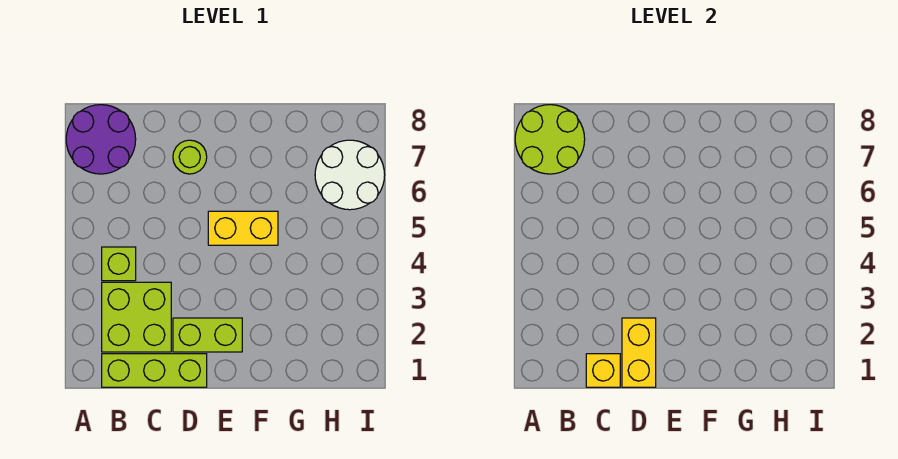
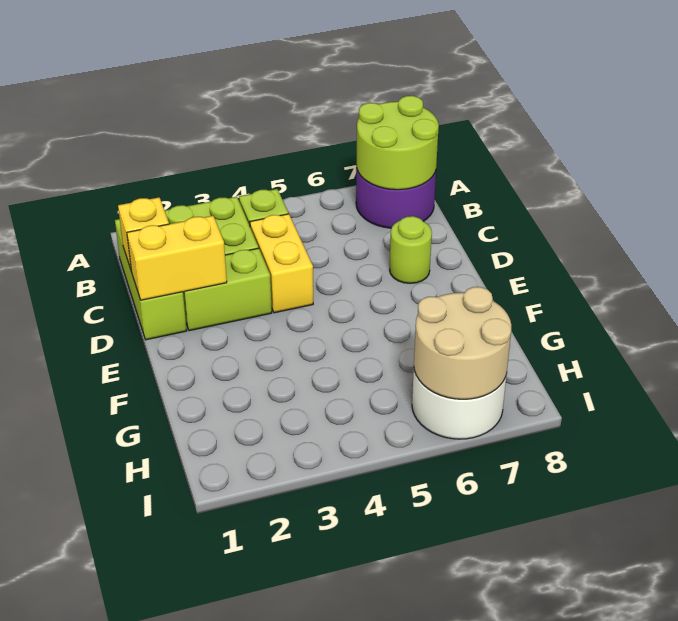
lime brick D2:E2 level 1 -> lime brick D2:D3 level 1
yellow brick E5:F5 level 1 -> yellow brick C4:D4 level 1
none -> tan round brick H6:I7 level 2

